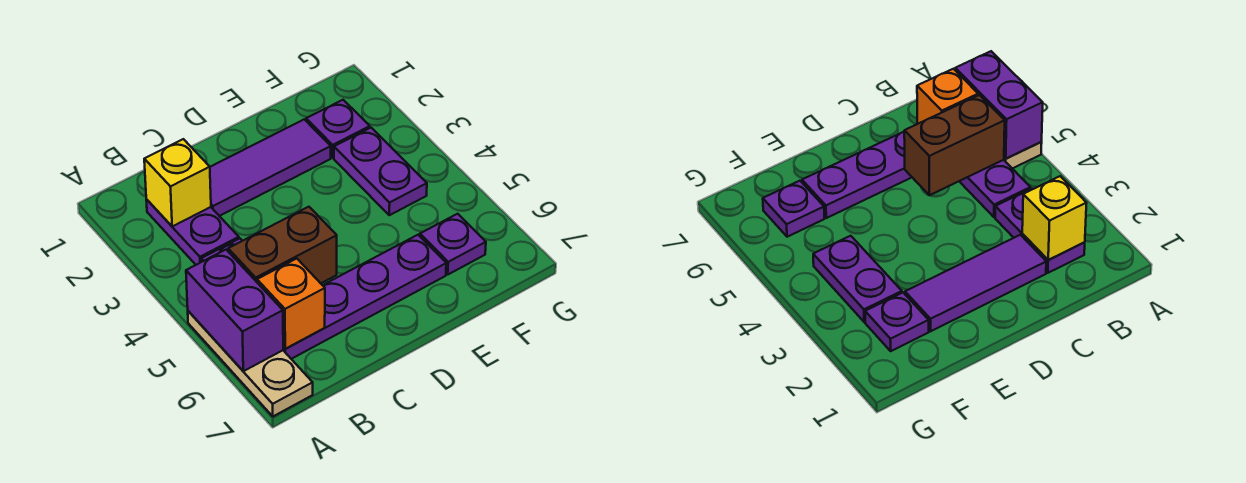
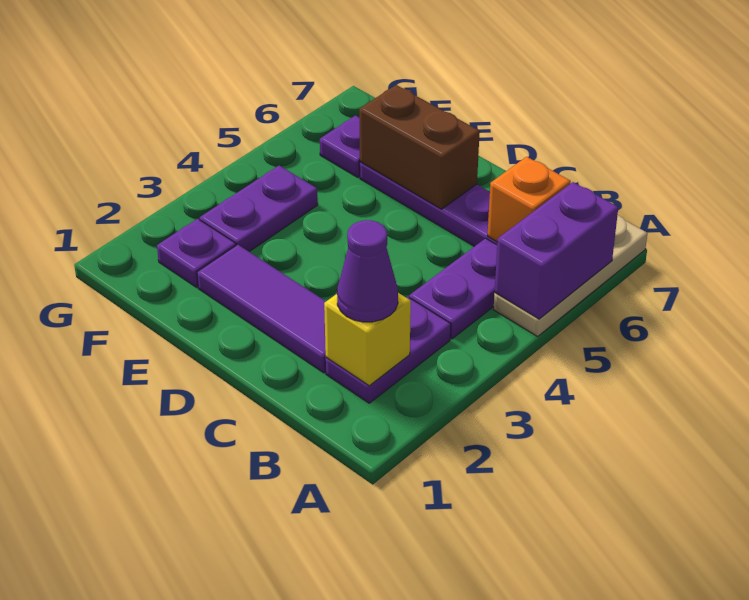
none -> purple cone B2 level 3
brown brick B5:C5 level 2 -> brown brick D6:E6 level 2

